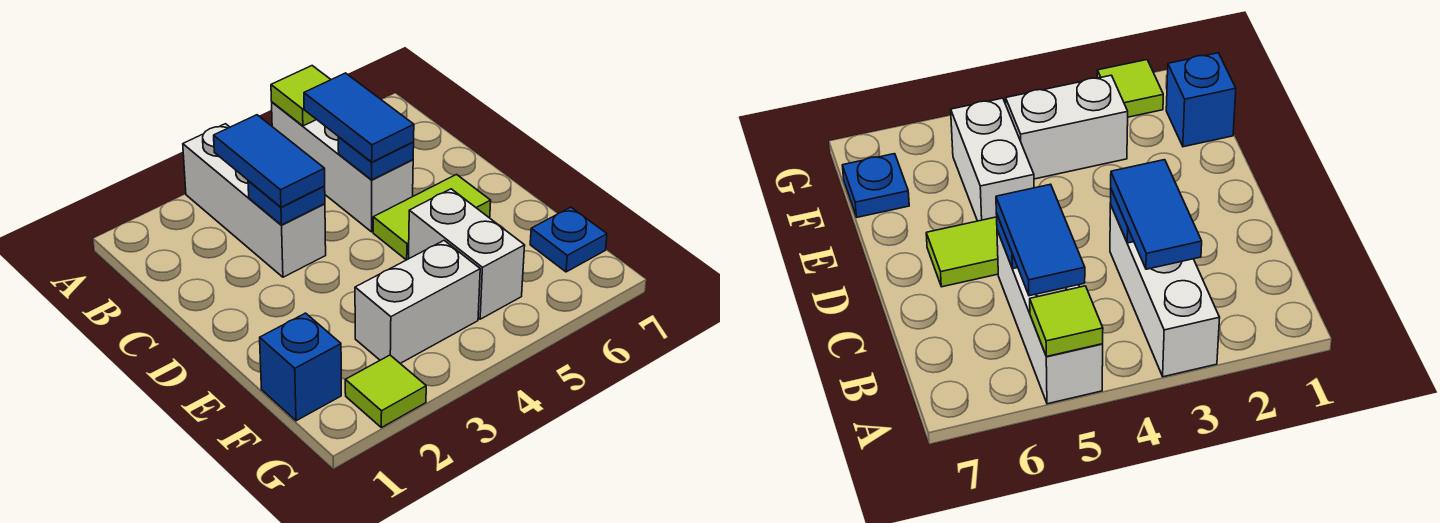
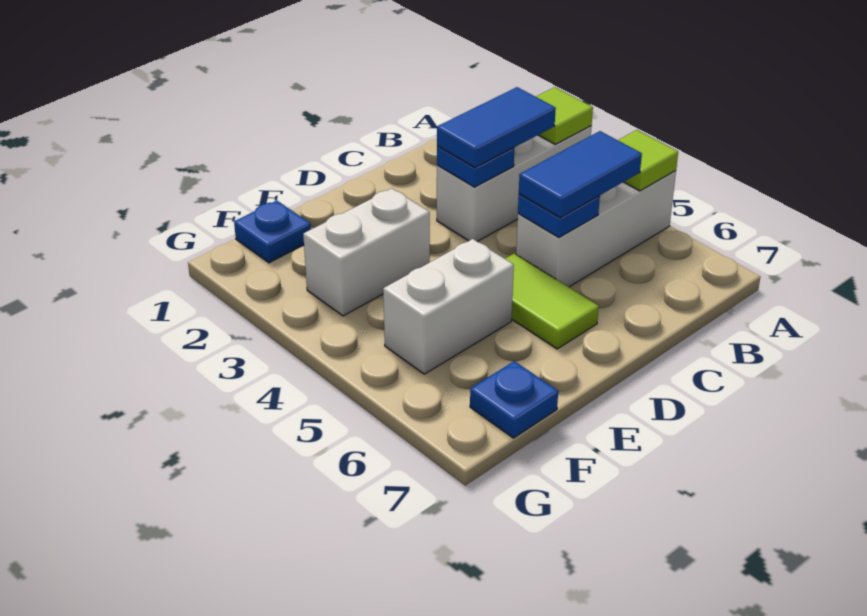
blue brick F1 level 1 -> blue plate F1 level 1
white brick F3:F4 level 1 -> white brick E3:F3 level 1
lime tile G2 level 1 -> lime tile A3 level 2

